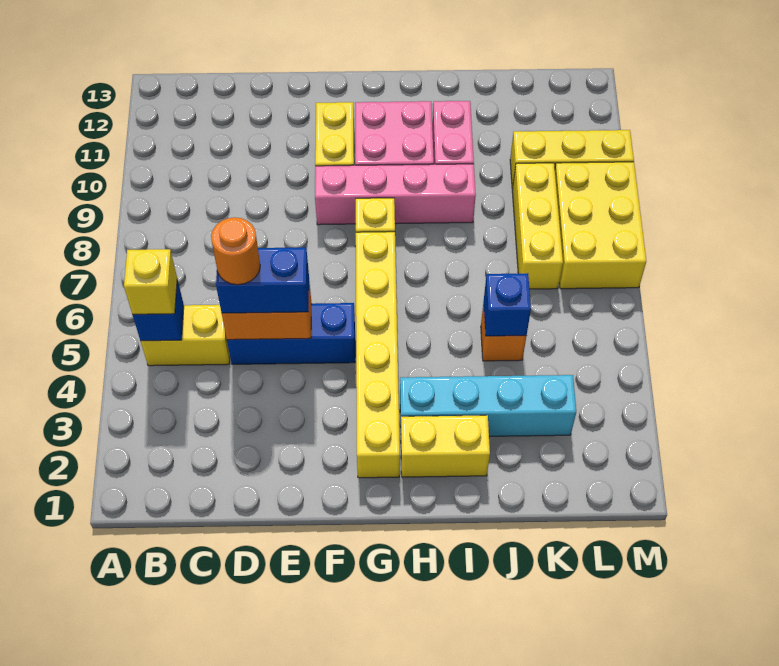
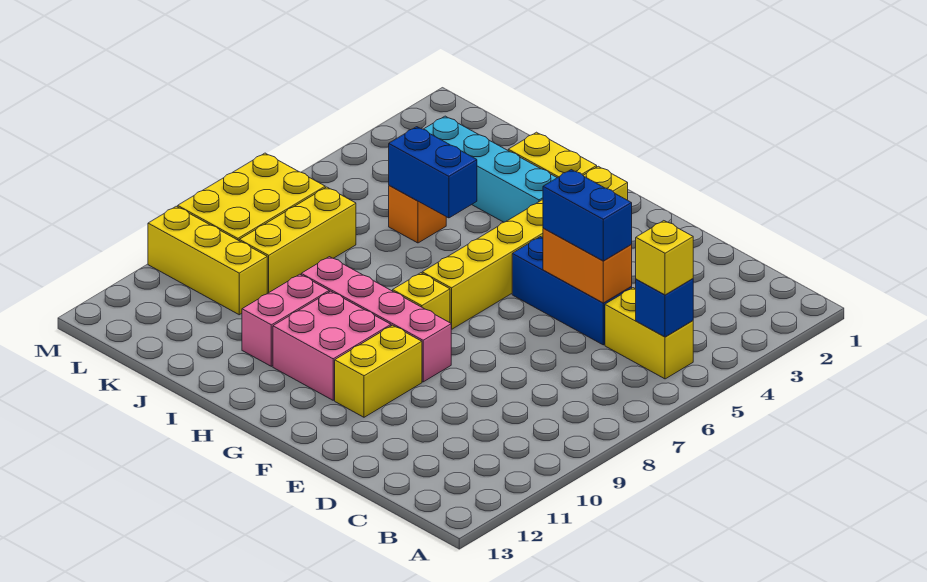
orange round brick D5 level 4 -> none
blue brick J5 level 2 -> blue brick I5:J5 level 2

